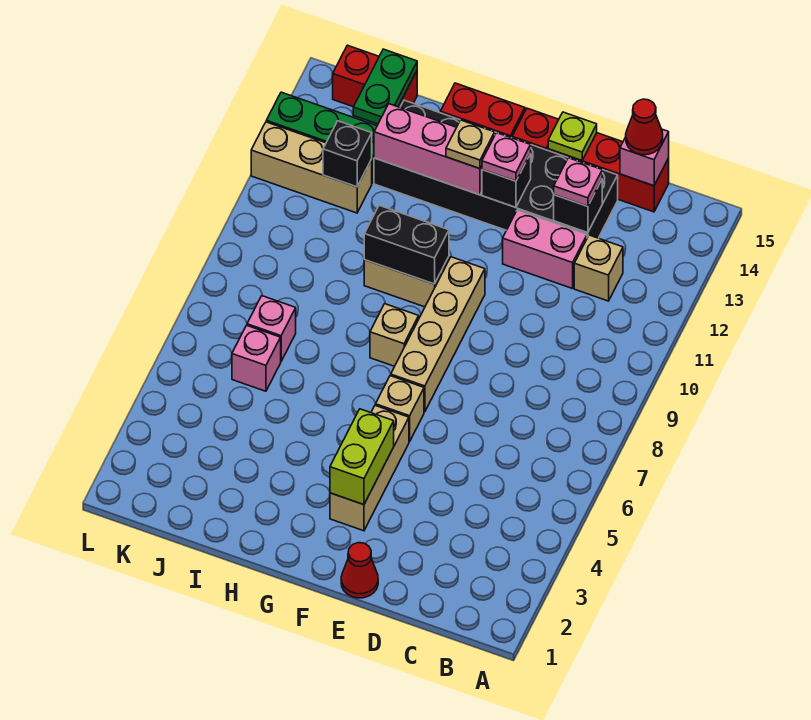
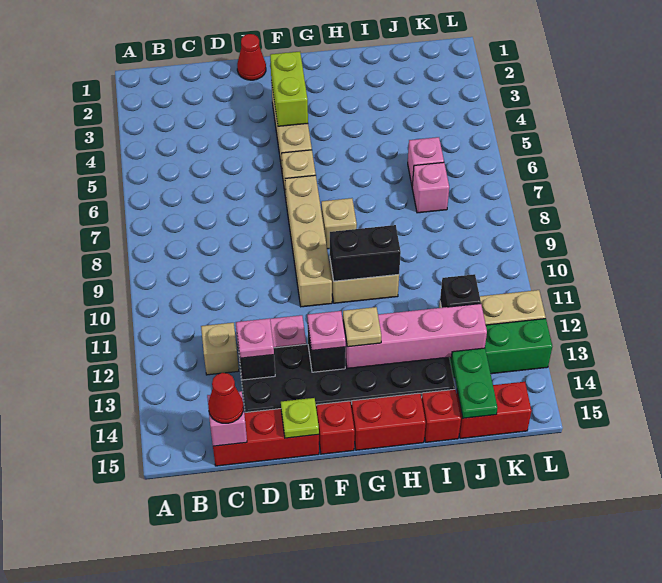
pink brick G13:I13 level 2 -> pink brick G13:J13 level 2
none -> red brick I15 level 1

